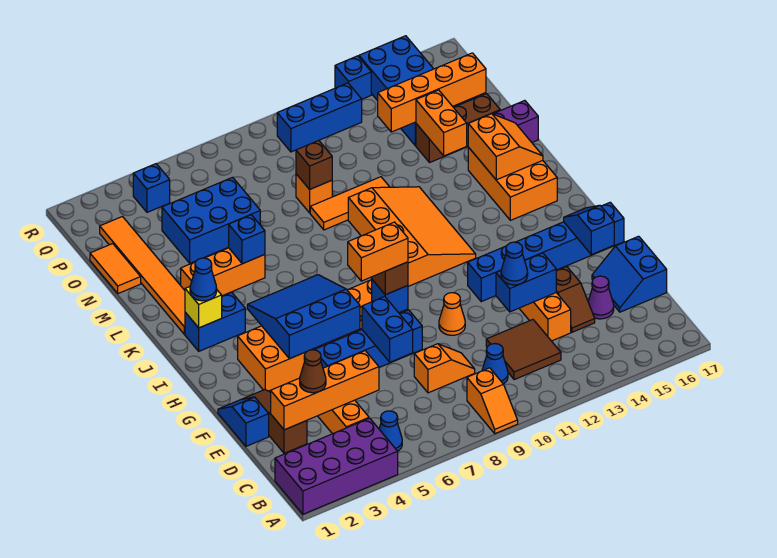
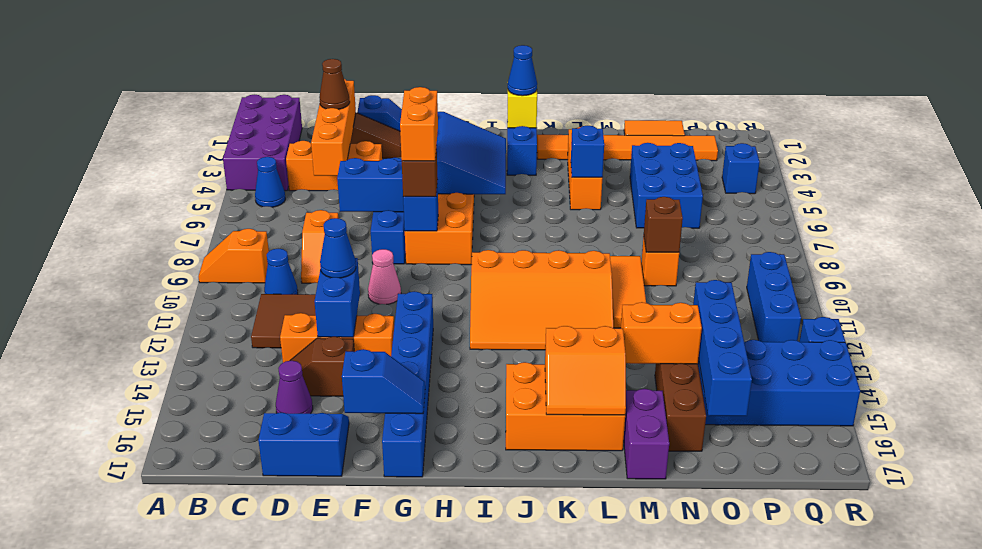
orange cone F10 level 1 -> pink cone F10 level 1
orange brick O13:O16 level 2 -> blue brick O13:O16 level 2

